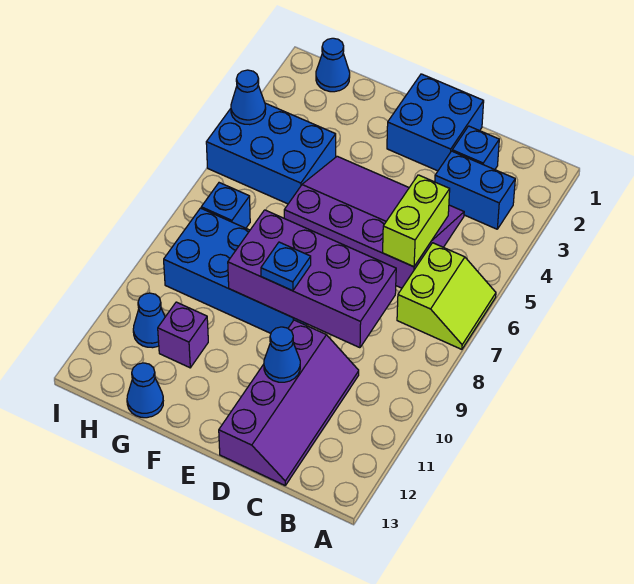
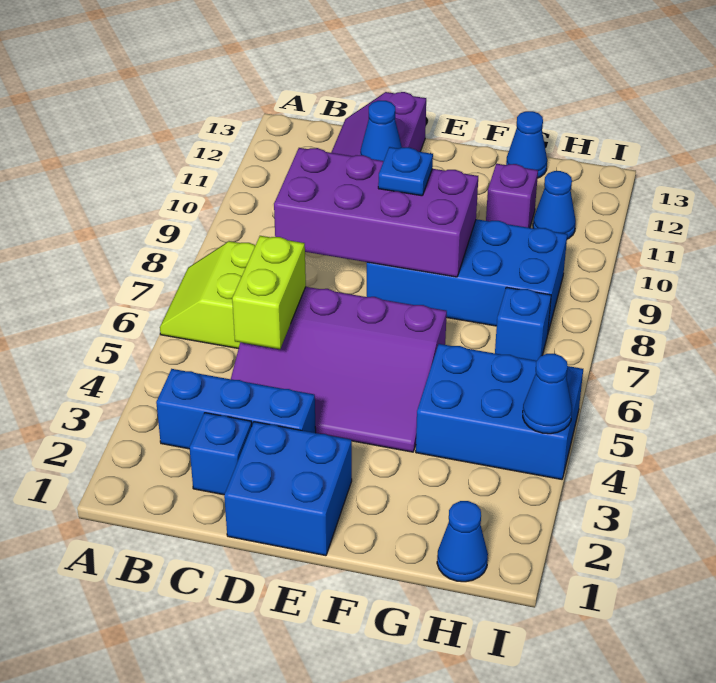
blue brick B3:C3 level 1 -> blue brick B3:D3 level 1

